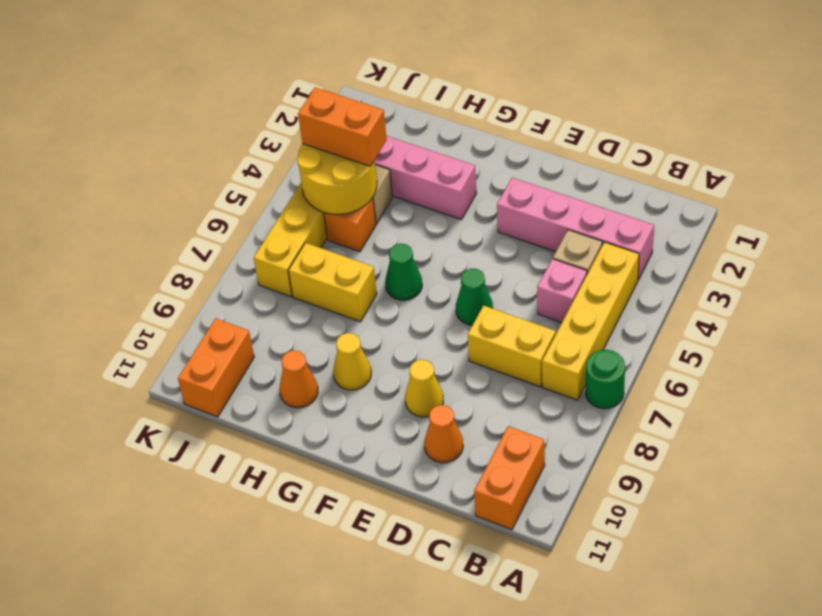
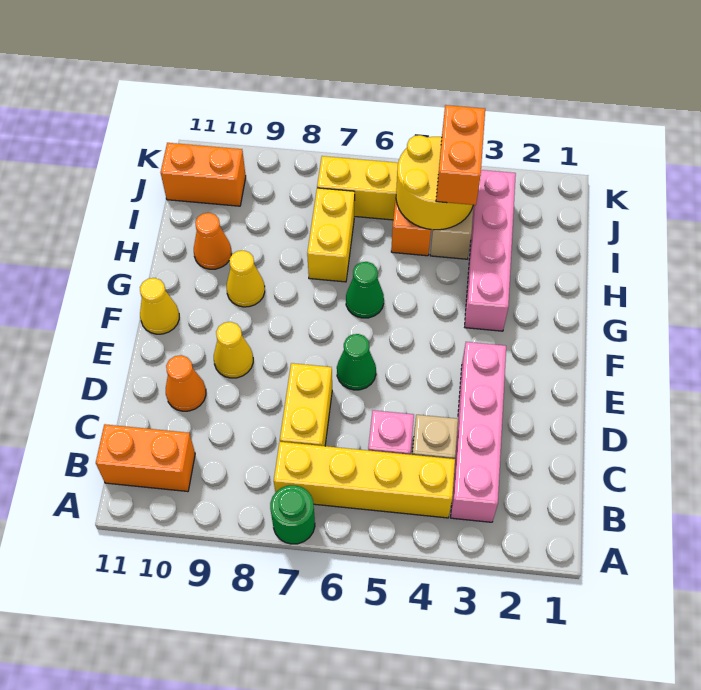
none -> yellow cone F11 level 1

